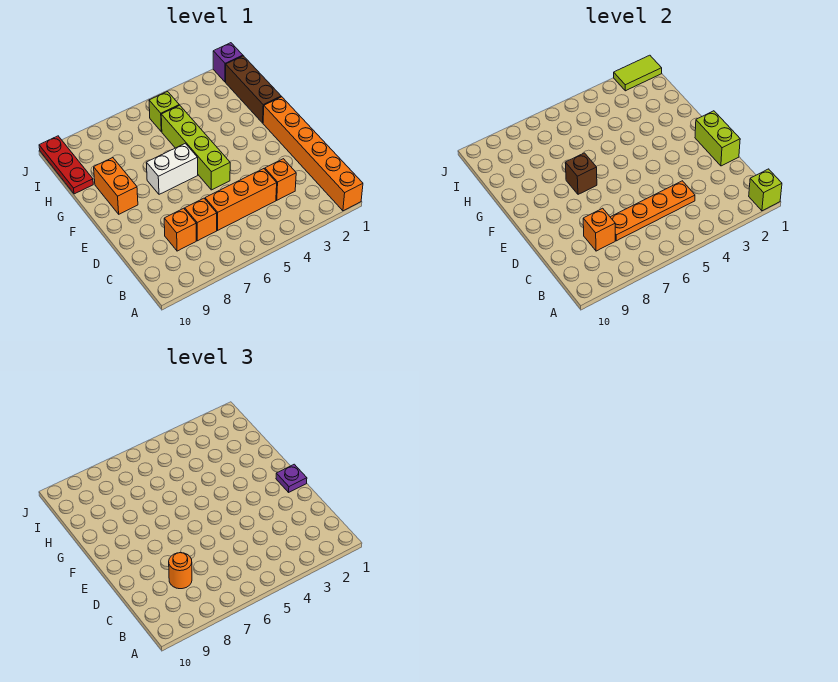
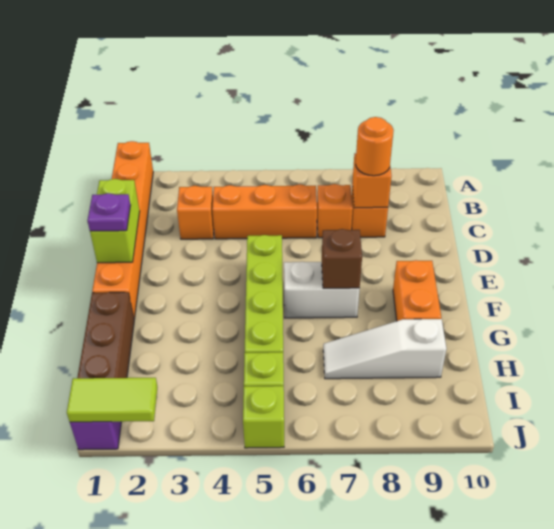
lime brick A1 level 2 -> lime brick J5 level 1
orange plate C4:C7 level 2 -> none
none -> white slope H7:H9 level 1 top 9
red plate H10:J10 level 1 -> none

